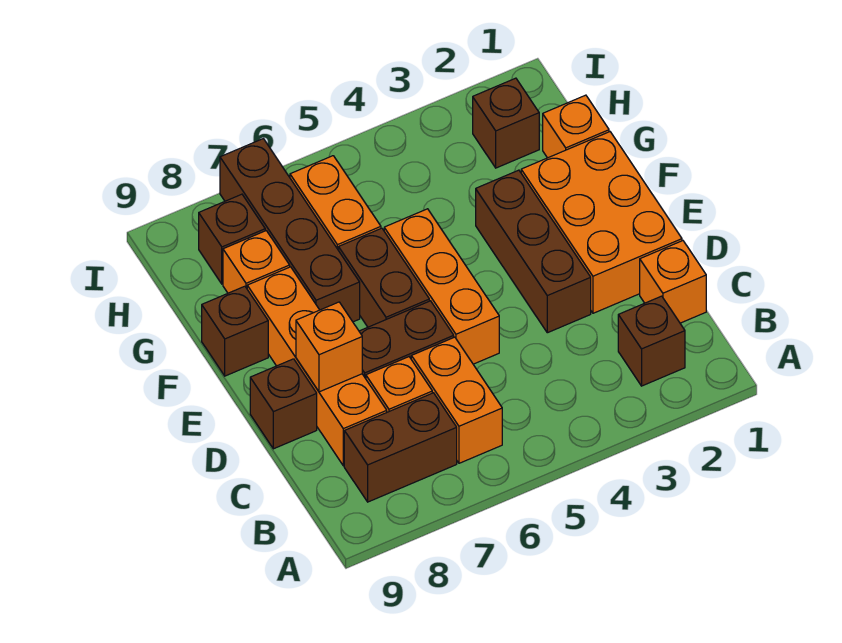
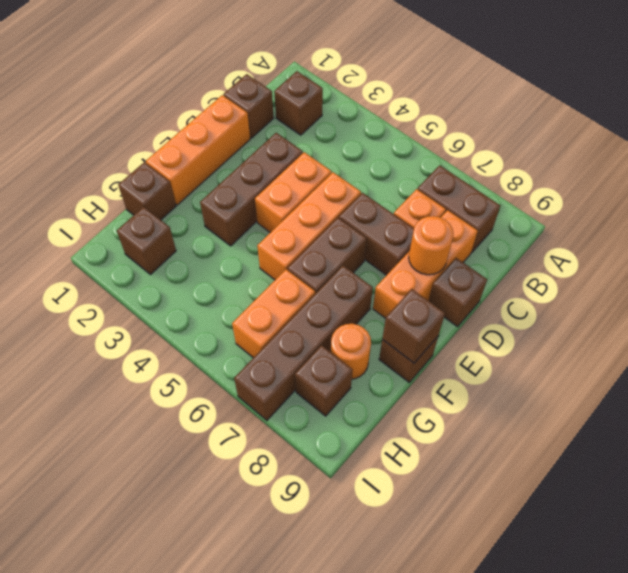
orange brick B6:C6 level 1 -> orange brick D4:E4 level 1
orange brick C1 level 1 -> brown brick C1 level 1
orange brick C8:F8 level 1 -> orange brick C8:E8 level 1
orange brick D1:F2 level 1 -> orange brick D1:F1 level 1
orange brick D8 level 2 -> orange round brick D8 level 2
none -> brown brick F9 level 2
orange brick G1 level 1 -> brown brick G1 level 1
orange brick G8 level 1 -> orange round brick G8 level 1

